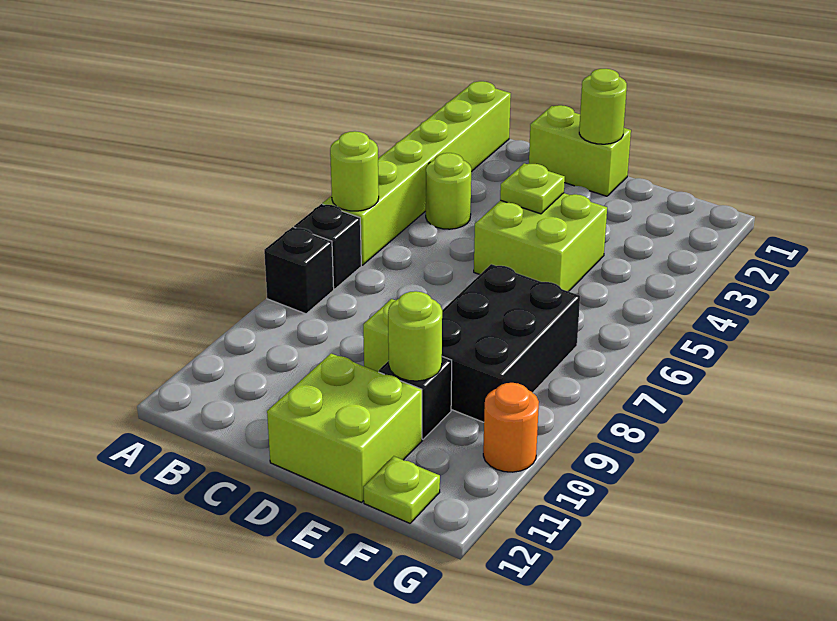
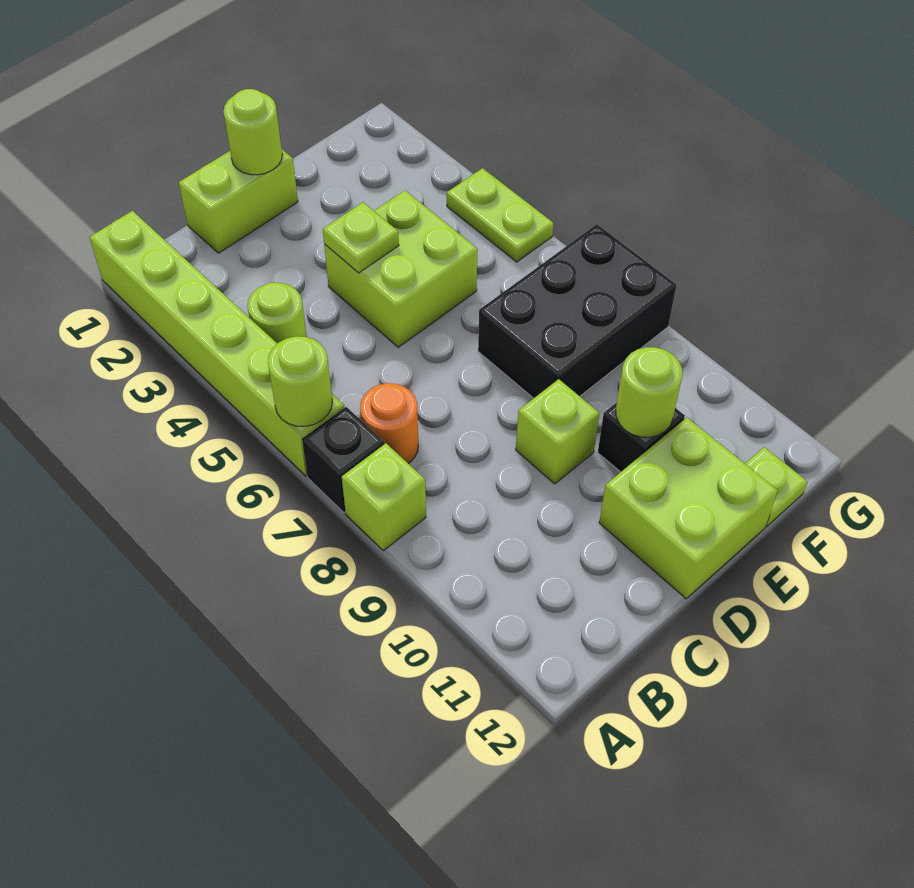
black brick A8 level 1 -> lime brick A8 level 1
black brick E7:F9 level 1 -> black brick E7:G8 level 1
none -> lime plate G4:G5 level 1
orange round brick G10 level 1 -> orange round brick B7 level 1

